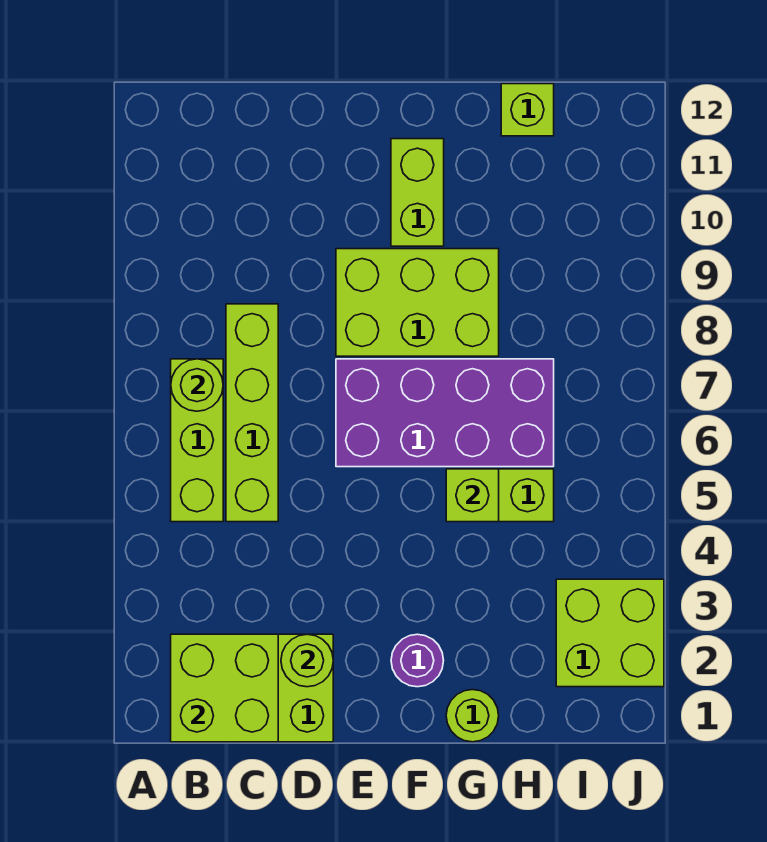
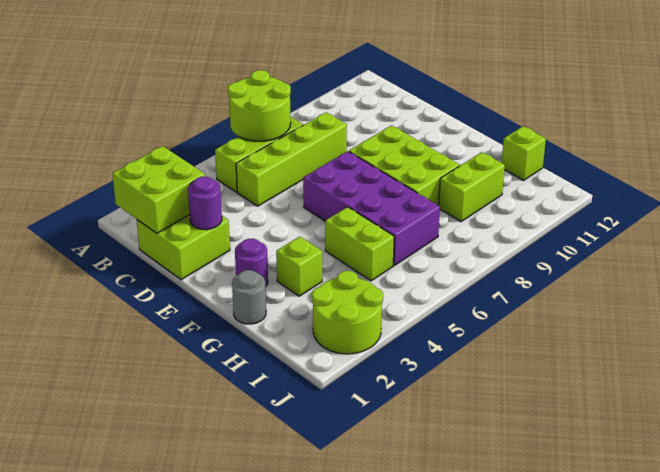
lime round brick B7 level 2 -> lime round brick A6:B7 level 2
lime round brick D2 level 2 -> purple round brick D2 level 2
lime brick F10:F11 level 1 -> lime brick H9:H10 level 1
lime round brick G1 level 1 -> grey round brick G1 level 1
lime brick G5 level 2 -> lime brick G3 level 1
lime brick I2:J3 level 1 -> lime round brick I2:J3 level 1

